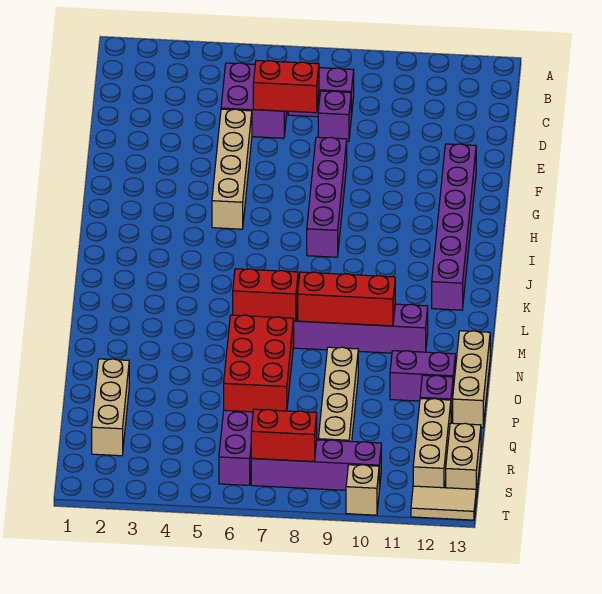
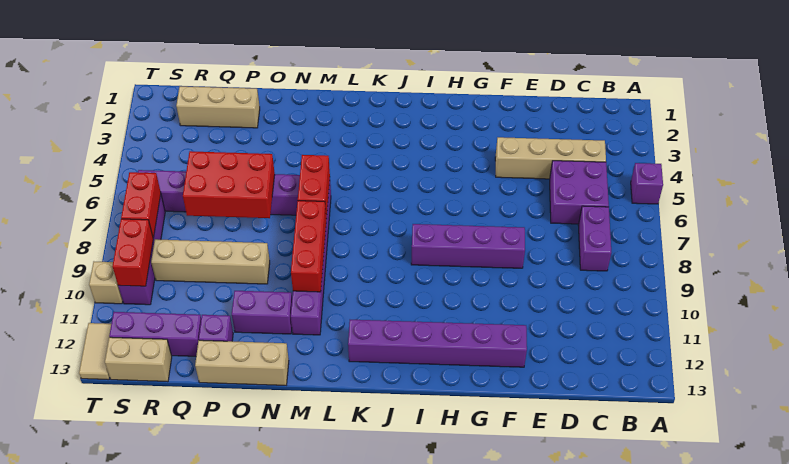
red brick D6:D7 level 2 -> red brick S9:S10 level 2
purple brick D8 level 1 -> purple brick A5 level 1
tan brick E5:H5 level 1 -> tan brick C4:F4 level 1
purple brick O11:O12 level 1 -> purple brick N11:O11 level 1
tan brick Q12:S12 level 1 -> purple brick Q12:S12 level 1

